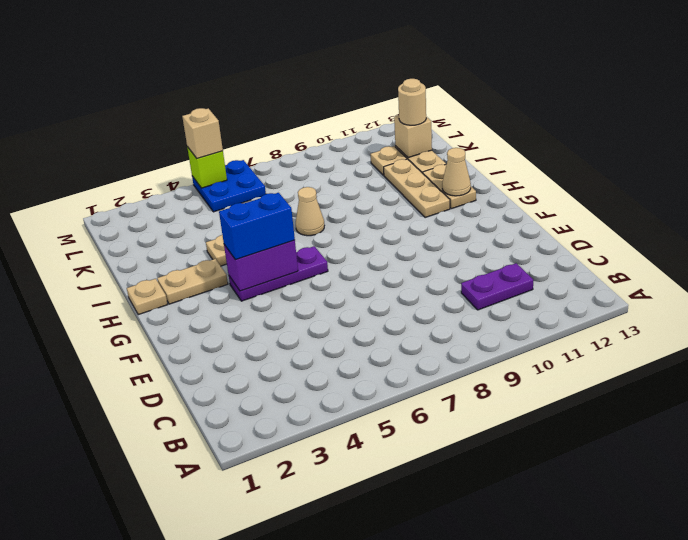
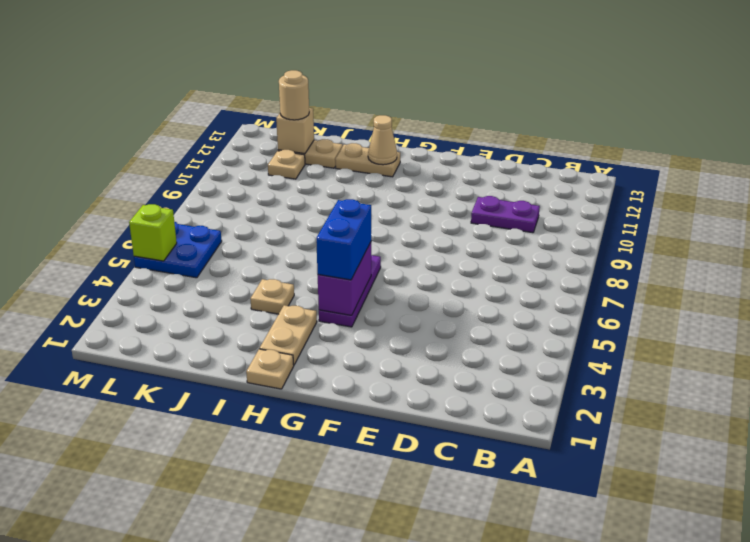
purple plate C10:C11 level 1 -> purple plate C10:D10 level 1
tan plate H11:J11 level 1 -> none
tan cone I7 level 1 -> none
tan brick M5 level 3 -> none

